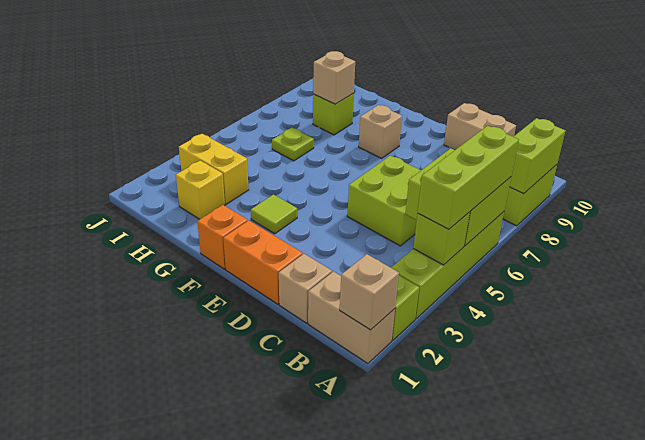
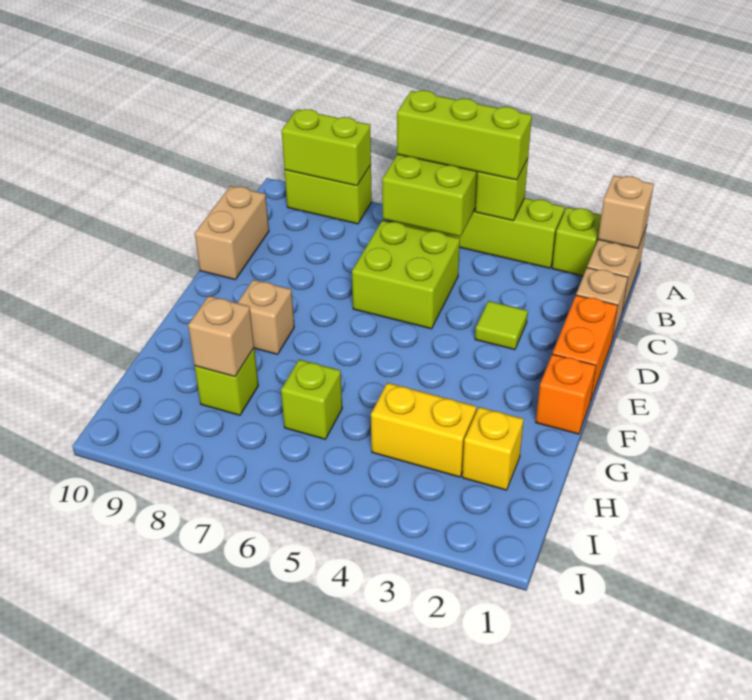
lime tile F3 level 1 -> lime tile D3 level 1
yellow brick H3:I3 level 1 -> yellow brick H3:H4 level 1
lime plate H6 level 1 -> lime brick H6 level 1

